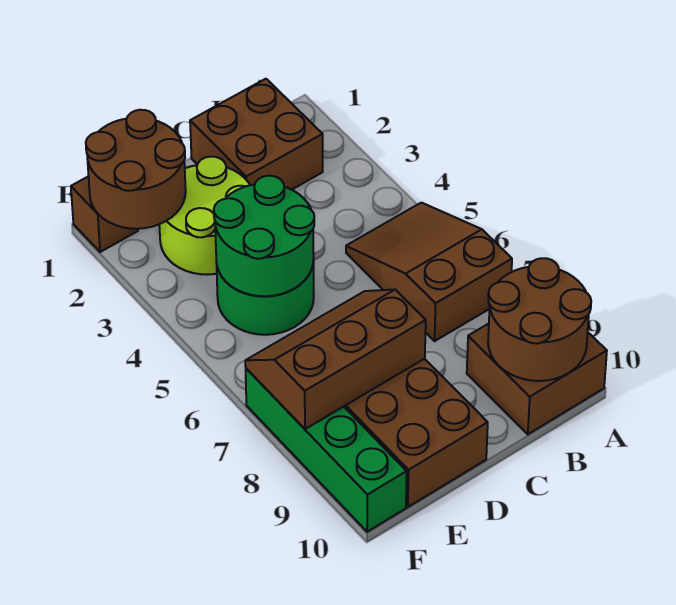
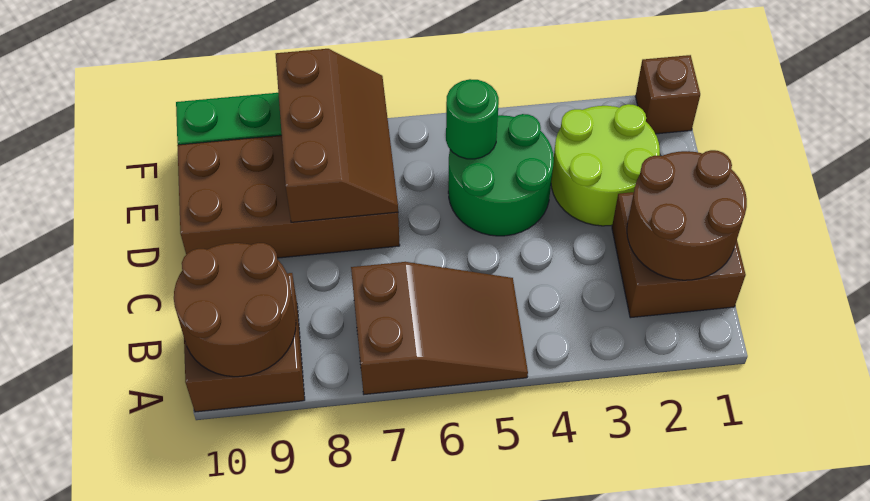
green round brick D4:E5 level 2 -> green round brick E5 level 2
brown round brick E1:F2 level 2 -> brown round brick B1:C2 level 2

